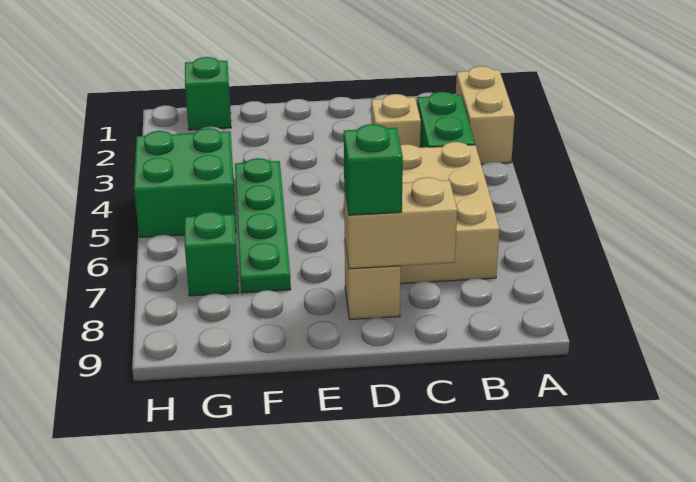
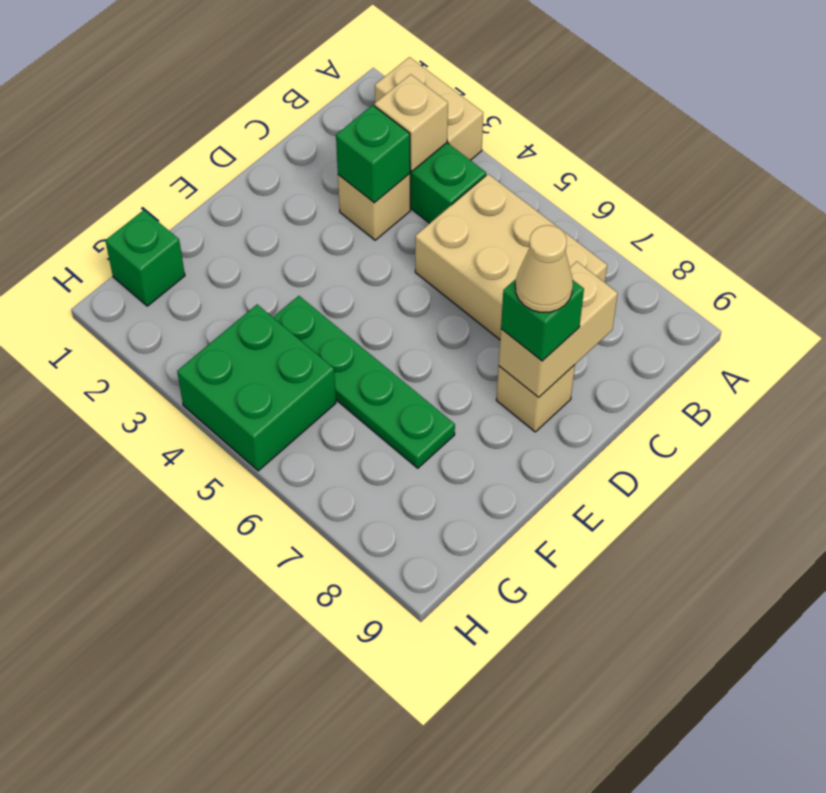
none -> tan brick B3 level 2
none -> tan cone D8 level 4
green brick G7 level 1 -> green brick C3 level 2

